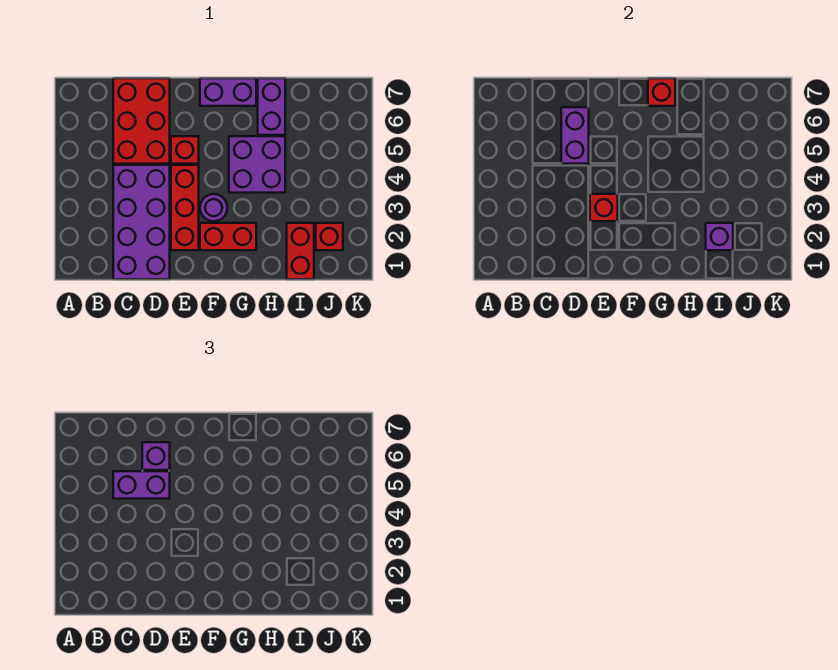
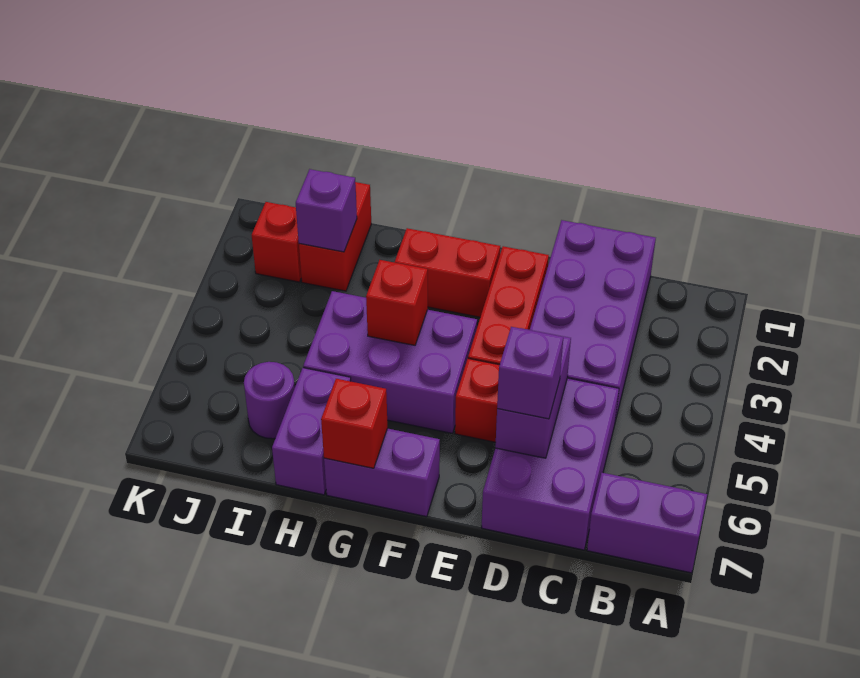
red brick C5:D7 level 1 -> purple brick C5:D7 level 1
purple brick C5:D5 level 3 -> purple brick A7:B7 level 1
red brick E3 level 2 -> red brick G4 level 2
purple round brick F3 level 1 -> purple round brick I6 level 1
purple brick G4:H5 level 1 -> purple brick F4:H5 level 1

